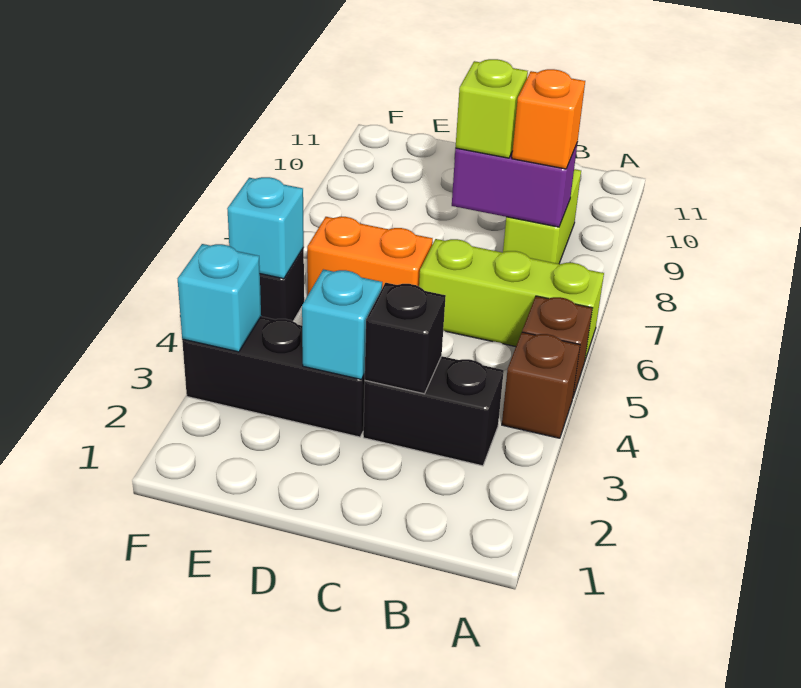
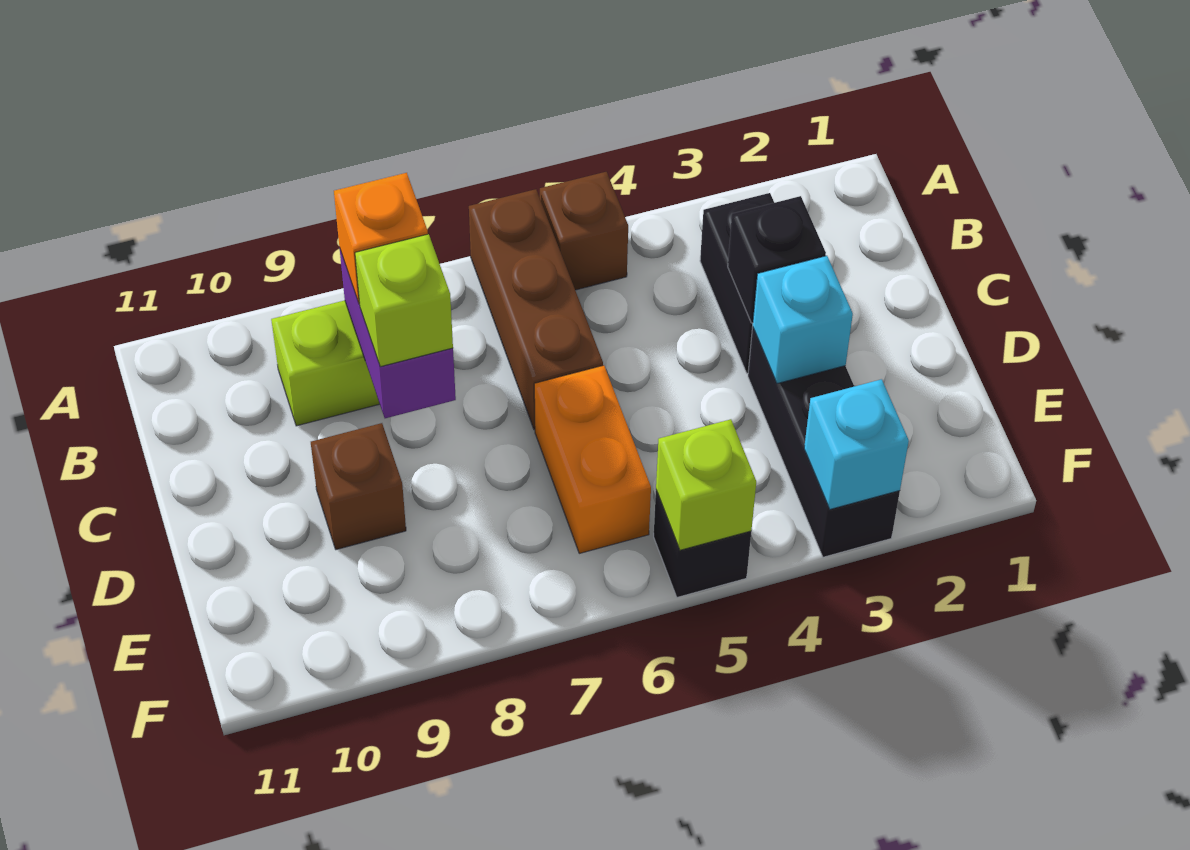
brown brick A4 level 1 -> brown brick D9 level 1
lime brick A6:C6 level 1 -> brown brick A6:C6 level 1
cyan brick F5 level 2 -> lime brick F5 level 2

